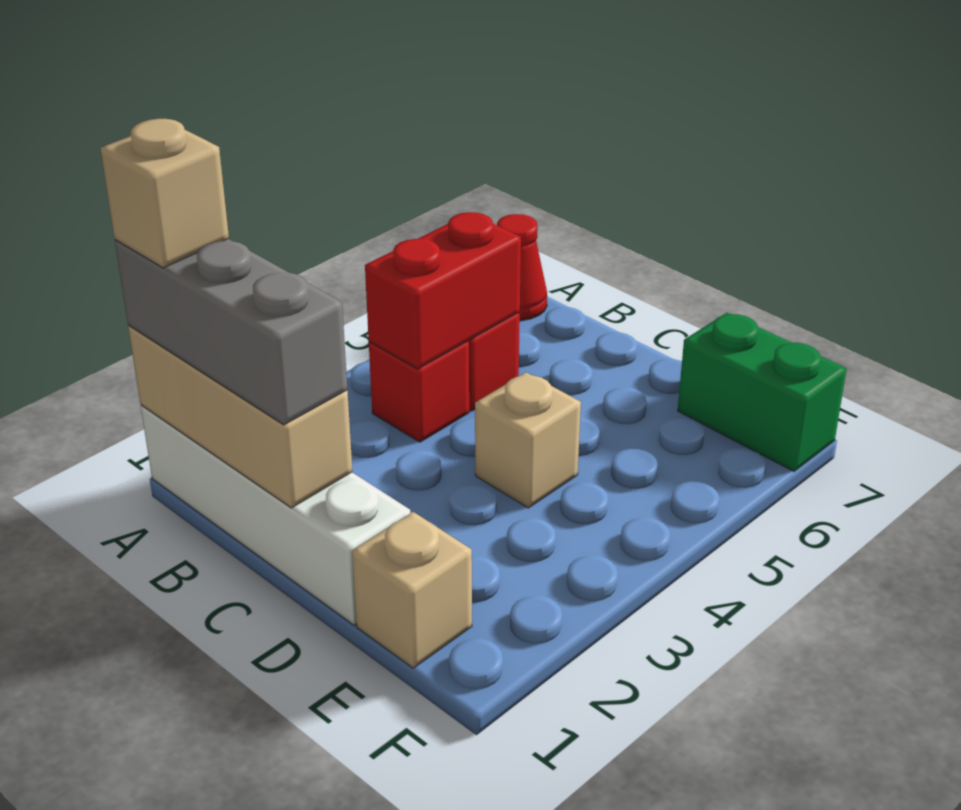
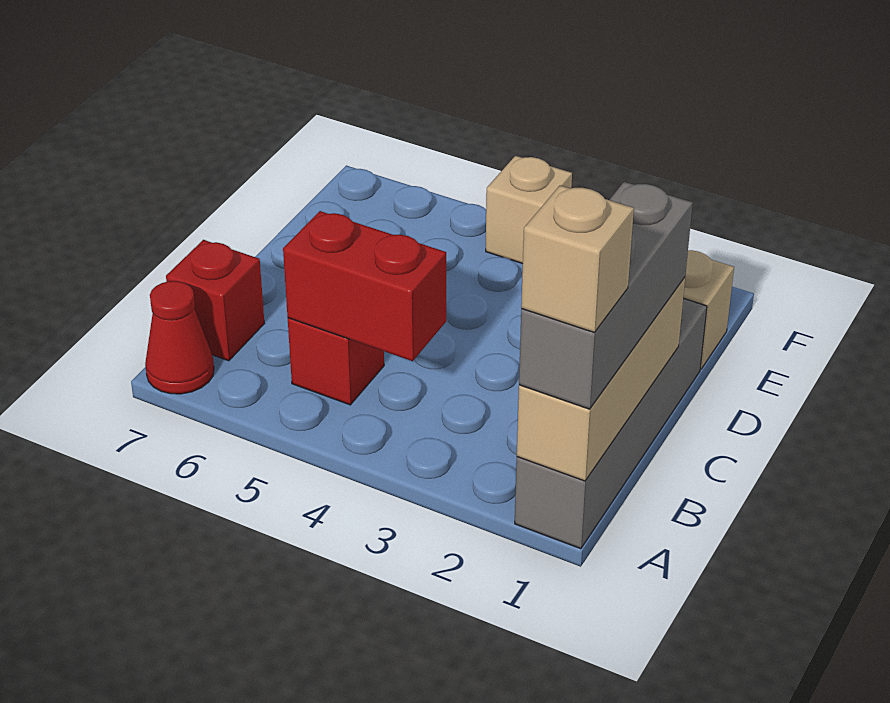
white brick A1:D1 level 1 -> grey brick A1:D1 level 1
red brick B4 level 1 -> red brick B7 level 1
tan brick D4 level 1 -> tan brick F4 level 1
green brick E7:F7 level 1 -> none

